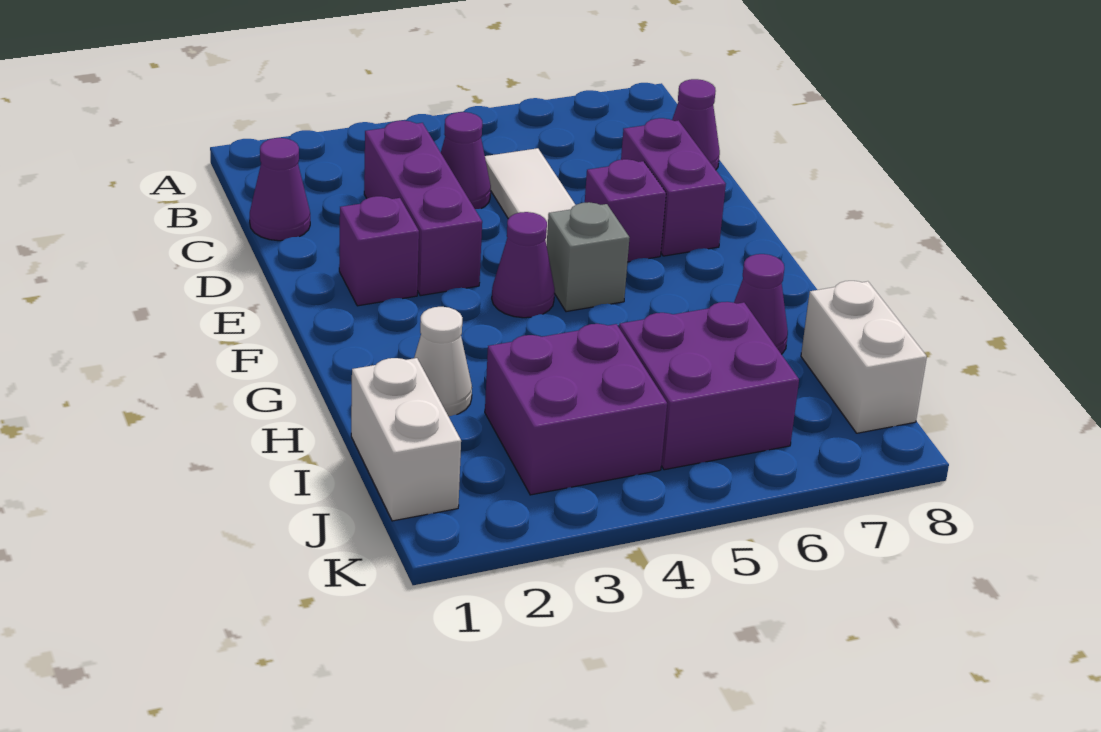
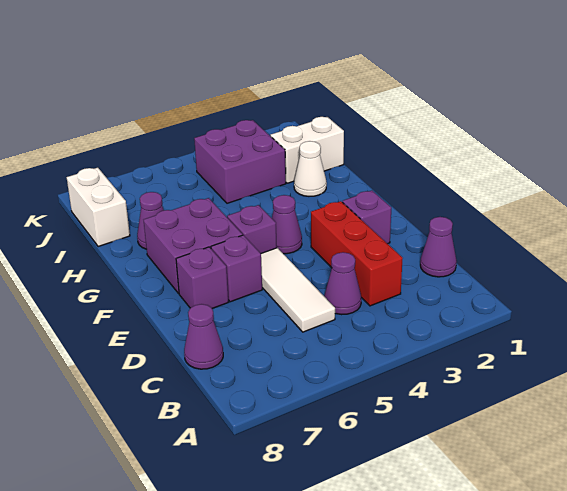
purple brick C3:E3 level 1 -> red brick C3:E3 level 1
purple brick D7:E7 level 1 -> purple brick E7 level 1
grey brick F5 level 1 -> purple brick F5 level 1
white brick I1:J1 level 1 -> white brick I1:I2 level 1
purple brick I5:J6 level 1 -> purple brick F6:G7 level 1

